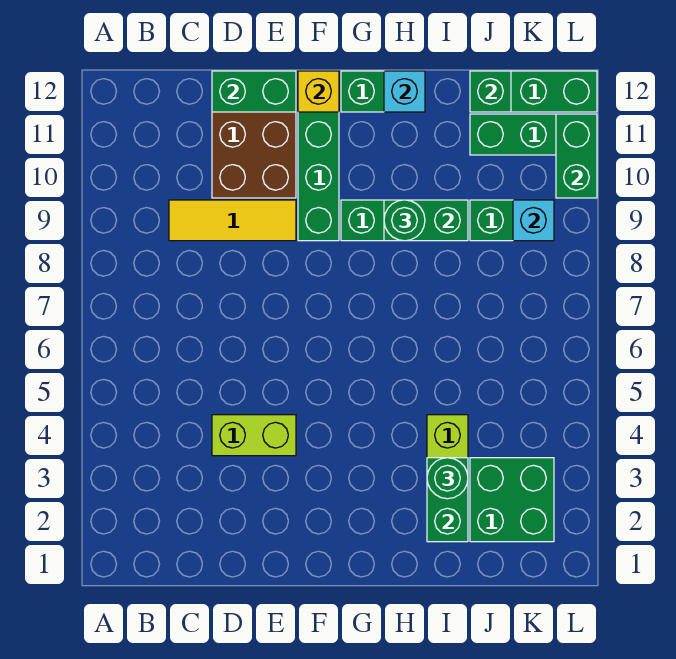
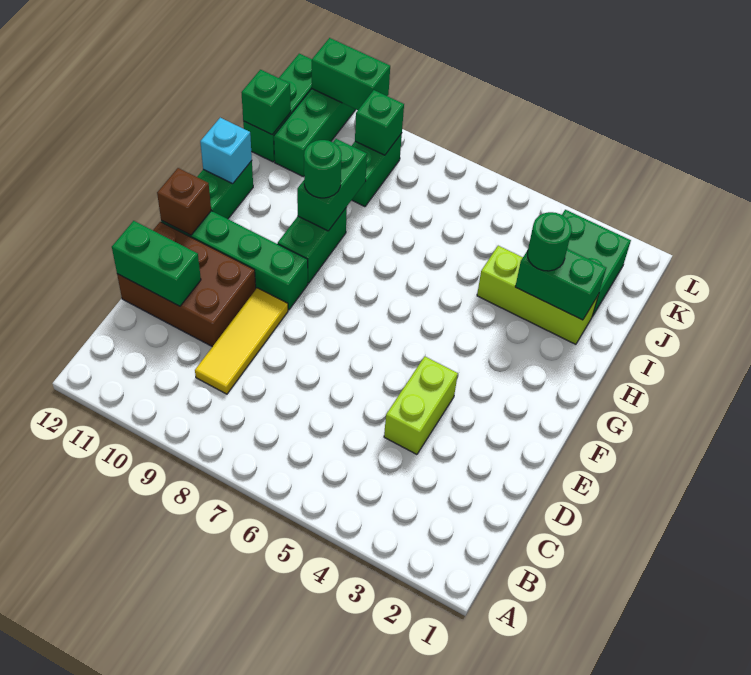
green brick D12:E12 level 2 -> green brick D11:D12 level 2
yellow brick F12 level 2 -> brown brick F12 level 2
cyan brick K9 level 2 -> green brick K9 level 2

